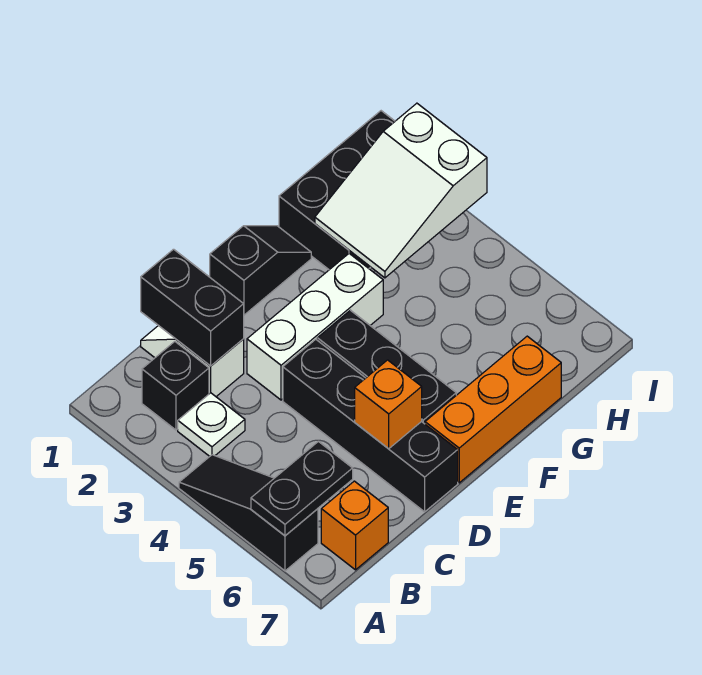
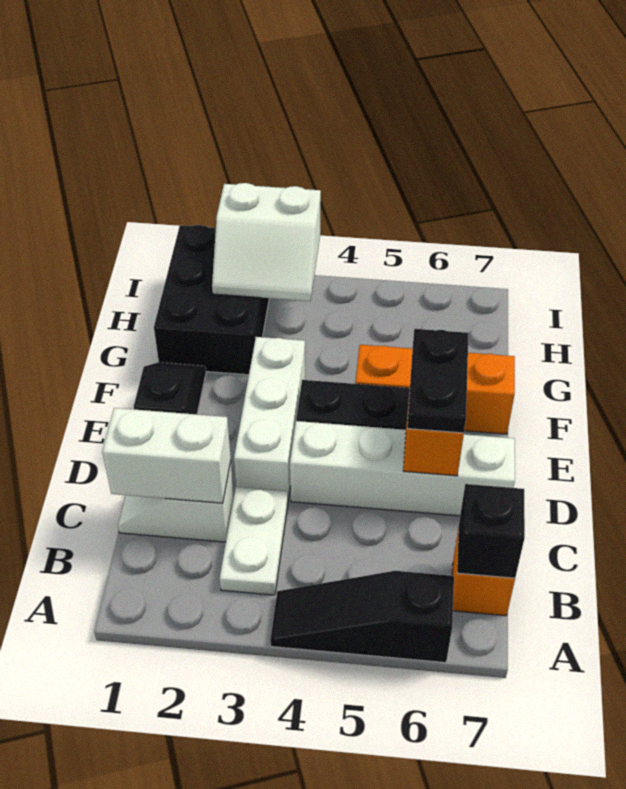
black plate A6:B6 level 2 -> black plate D6:E6 level 3
black brick B2 level 1 -> black brick B7 level 2
white plate B3 level 1 -> white plate B3:C3 level 1
black brick C1:C2 level 2 -> white brick C1:C2 level 2
black brick D4:D7 level 1 -> white brick D4:D7 level 1
orange brick E7:G7 level 1 -> orange brick F5:F7 level 1
white slope G2:I3 level 2 top I -> white slope H2:I3 level 2 top I

